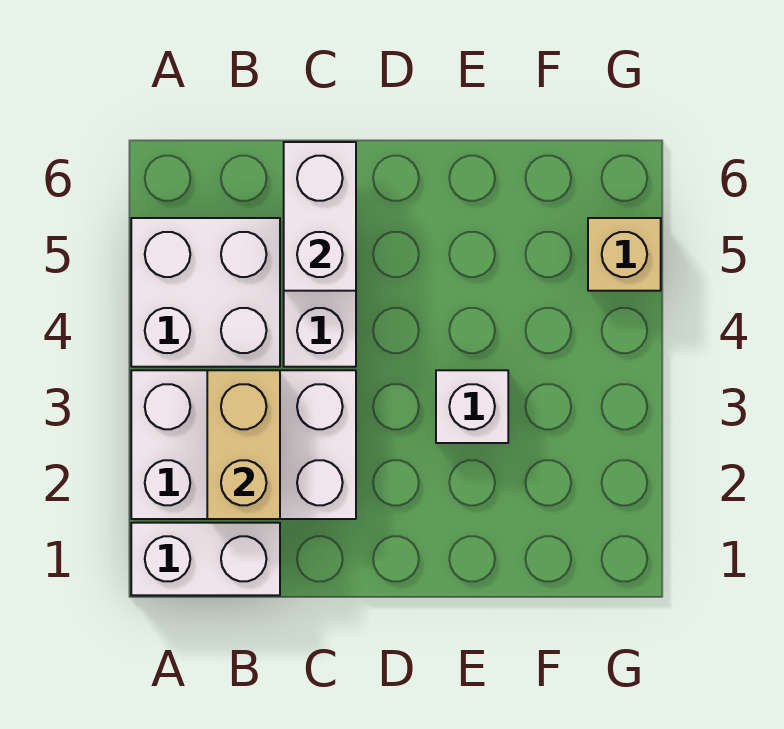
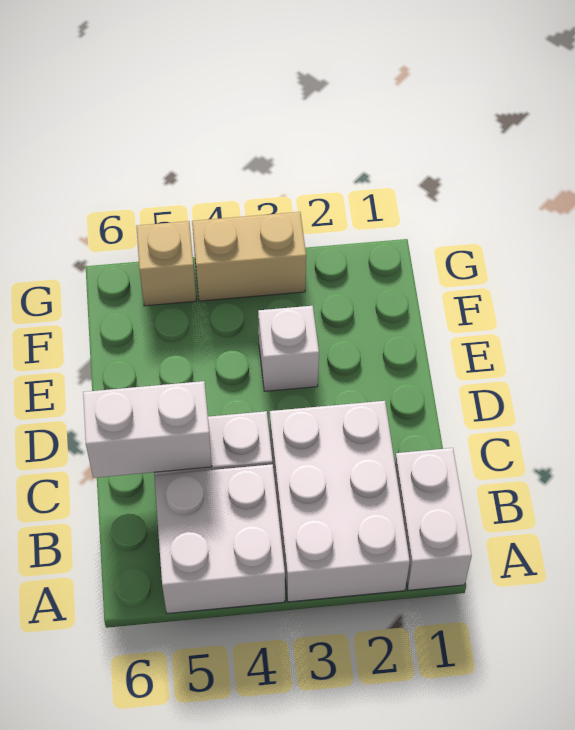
tan brick B2:B3 level 2 -> tan brick G3:G4 level 1

